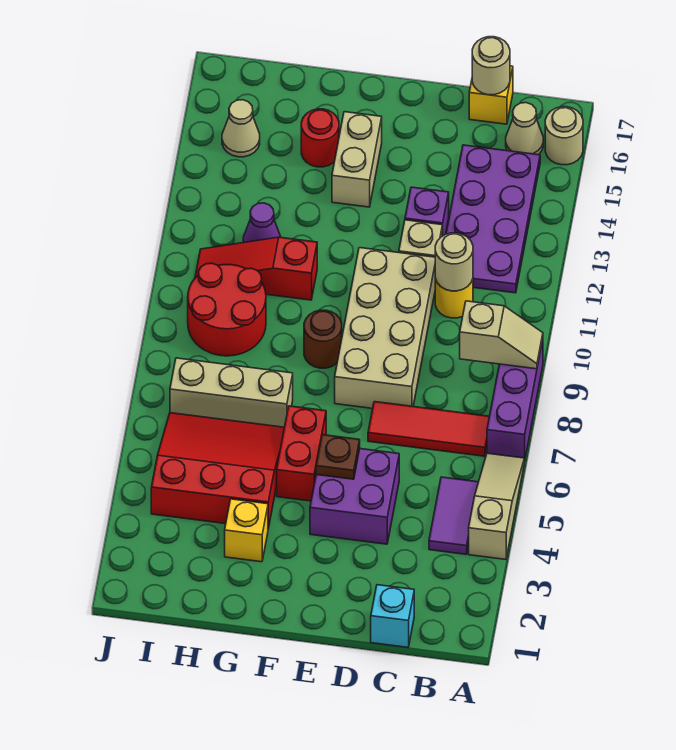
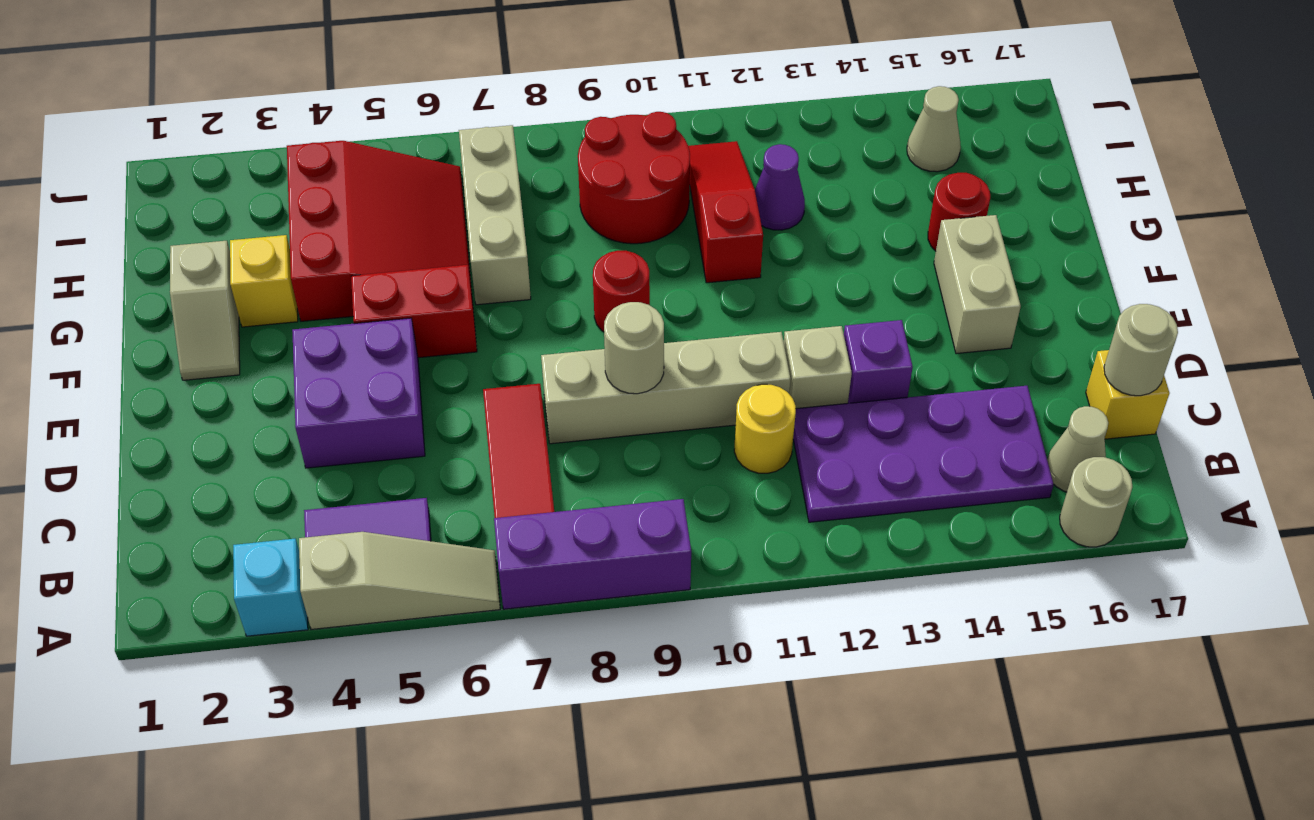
tan slope A9:B9 level 2 top B -> tan slope F2:G2 level 1 top G
cyan brick C1 level 1 -> cyan brick A3 level 1
tan round brick C11 level 2 -> tan round brick D9 level 2
tan brick D8:E11 level 1 -> tan brick D8:D11 level 1
brown plate E5 level 2 -> none
brown round brick F9 level 1 -> red round brick F9 level 1
tan brick F14:F15 level 1 -> tan brick E15:F15 level 1

